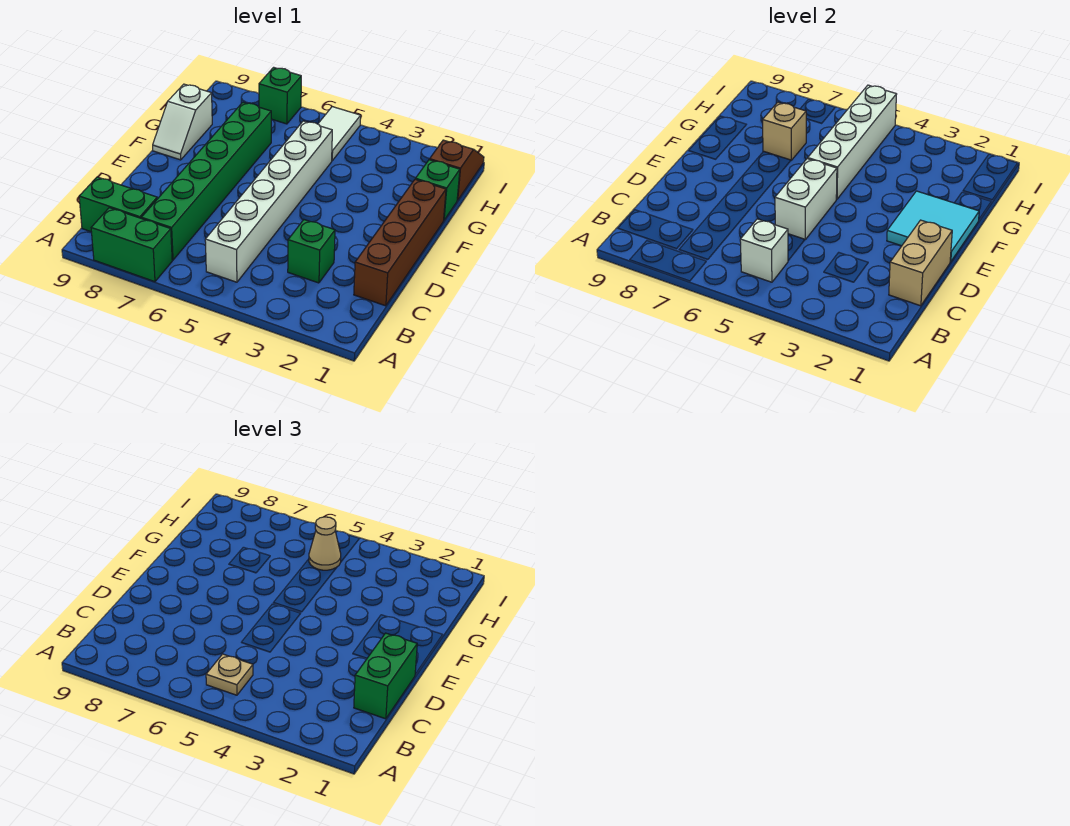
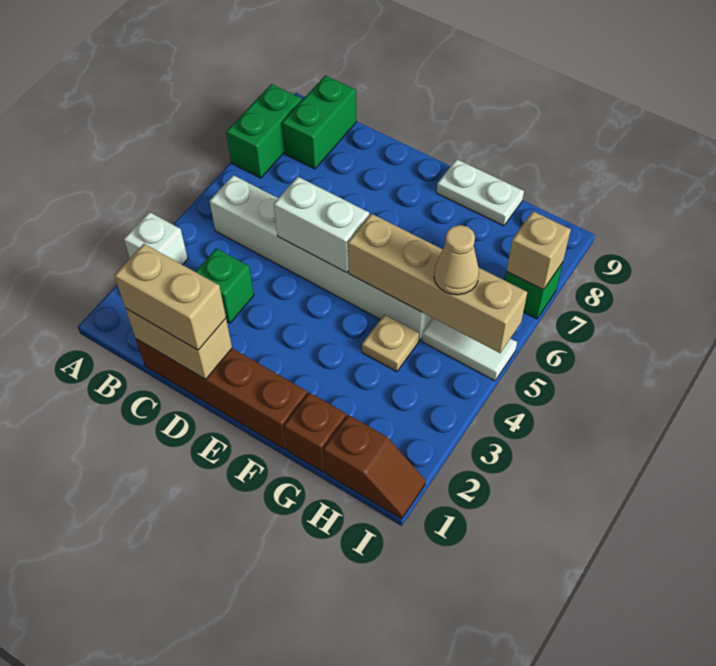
white brick B5 level 2 -> white brick A3 level 1
tan plate B5 level 3 -> tan plate G4 level 1
green brick B7:G7 level 1 -> none
green brick C1:D1 level 3 -> tan brick C1:D1 level 3
cyan tile E1:F2 level 2 -> none
white brick F5:I5 level 2 -> tan brick F5:I5 level 2
white slope F9:G9 level 1 top G -> white plate F9:G9 level 1
green brick G1 level 1 -> brown brick G1 level 1
tan brick G7 level 2 -> tan brick I7 level 2

